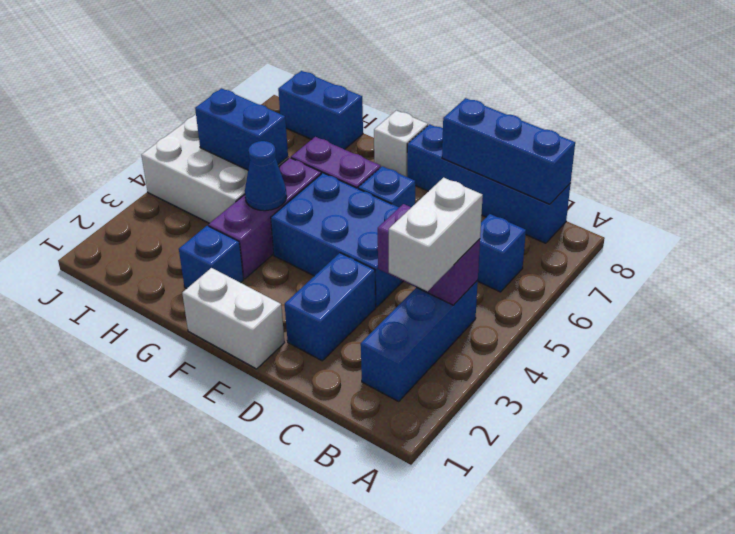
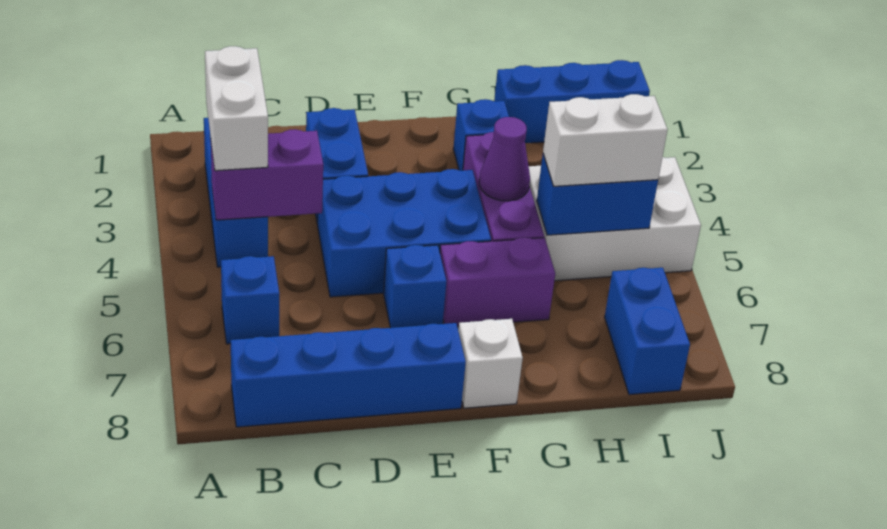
blue brick B8:D8 level 2 -> blue brick H1:J1 level 1
white brick E1:F1 level 1 -> white brick H5:I5 level 3
blue cone G4 level 2 -> purple cone G4 level 2
blue brick H8:I8 level 1 -> blue brick I7:I8 level 1

